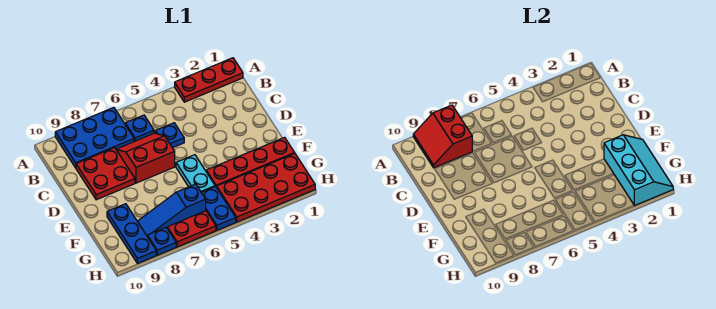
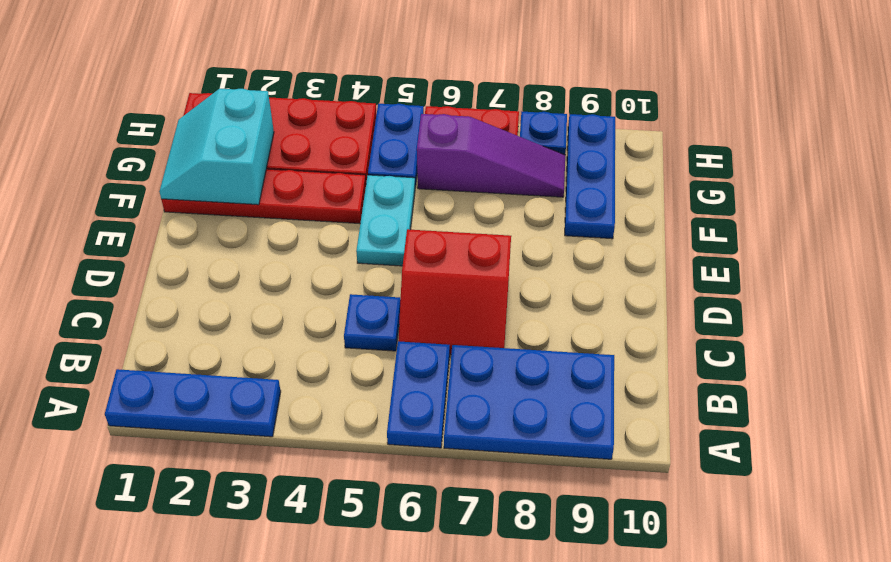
red plate A1:A3 level 1 -> blue plate A1:A3 level 1
red slope A8:B9 level 2 top 8 -> none
blue plate B6 level 1 -> blue plate A6:B6 level 1
red plate C8:D9 level 1 -> none
cyan slope F1:H2 level 2 top 2 -> cyan slope F1:G2 level 2 top 2
blue slope G6:G8 level 1 top 6 -> purple slope G6:G8 level 1 top 6

